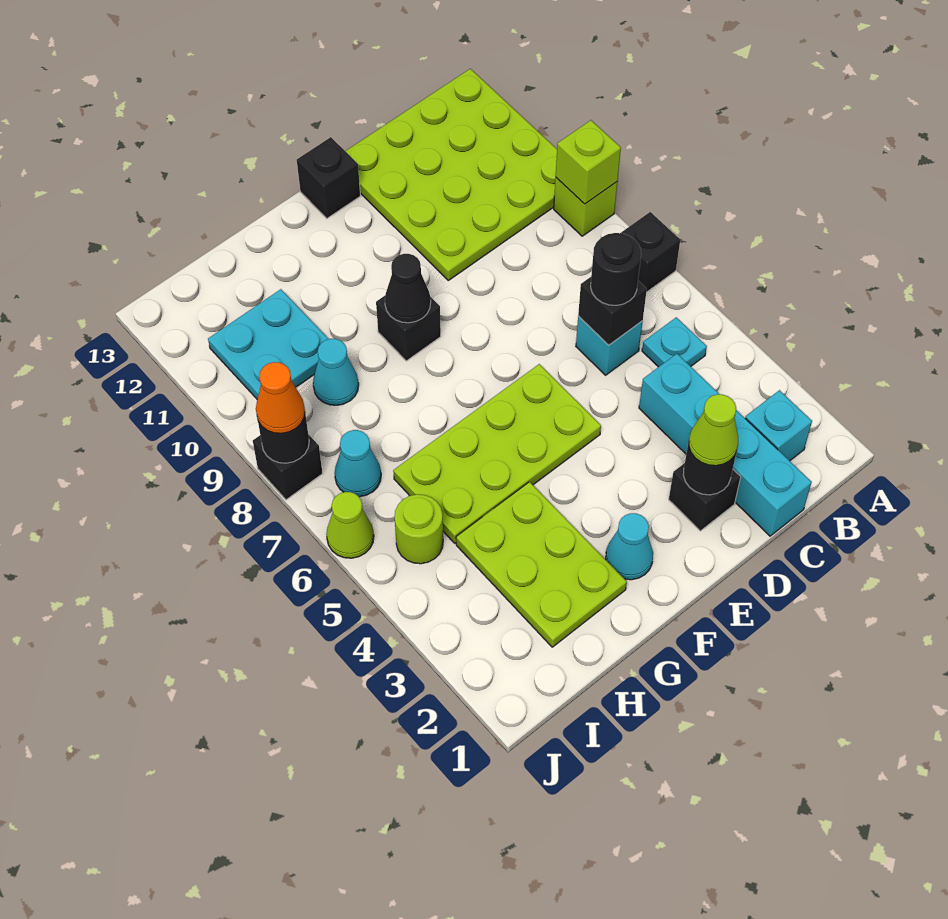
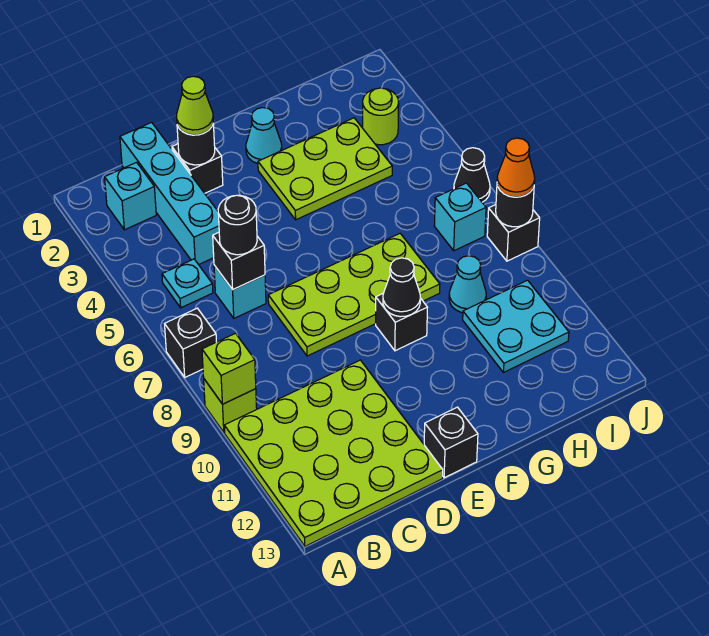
lime plate E5:H6 level 1 -> lime plate D7:G8 level 1
lime plate G2:H4 level 1 -> lime plate F3:H4 level 1
lime round brick I5 level 1 -> lime round brick I3 level 1
cyan cone I7 level 1 -> cyan brick I7 level 1
lime cone J6 level 1 -> black cone J6 level 1

